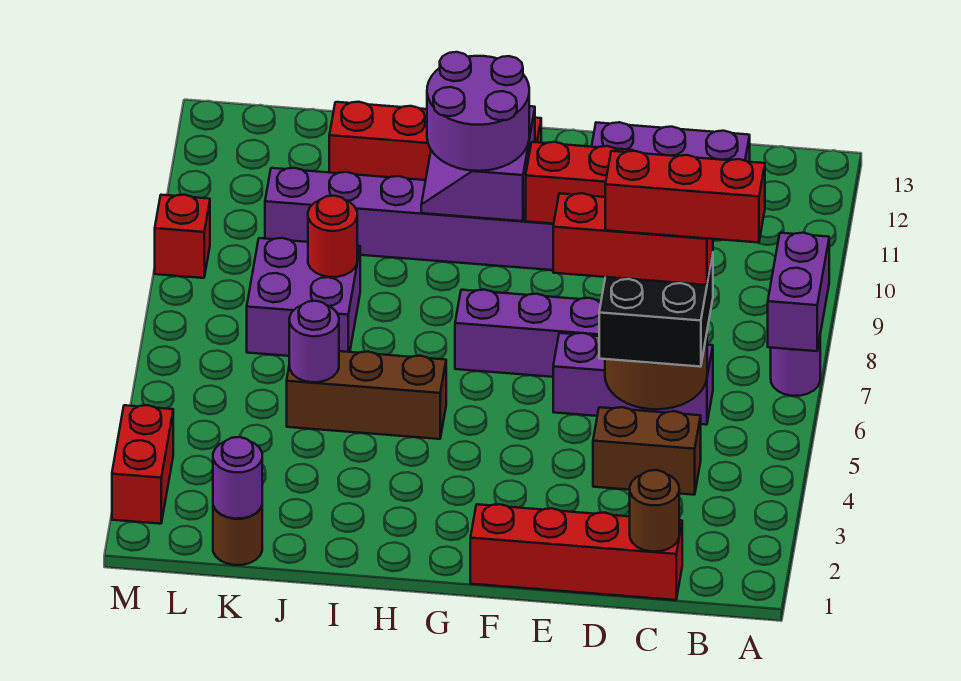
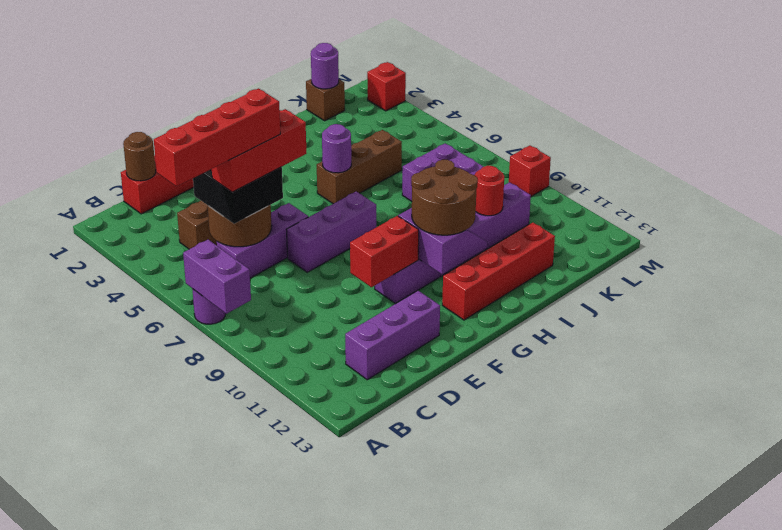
red brick B6:D6 level 5 -> red brick A6:D6 level 5
purple round brick G10:H11 level 3 -> brown round brick G10:H11 level 3
purple round brick J5 level 2 -> purple round brick H5 level 2
red round brick J8 level 2 -> red round brick J10 level 2
brown round brick K1 level 1 -> brown brick K1 level 1
red brick M2:M3 level 1 -> red brick M2 level 1

